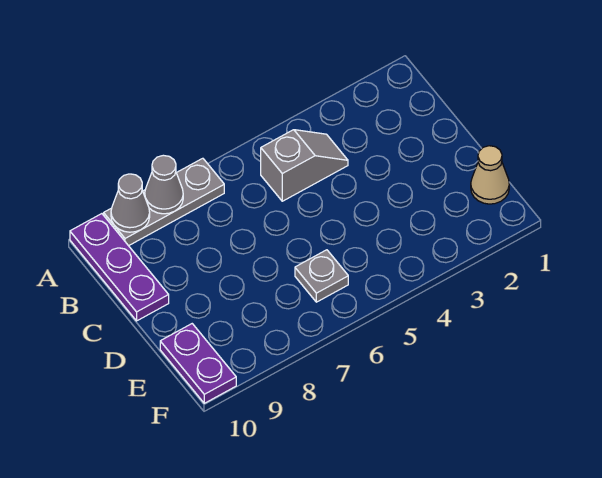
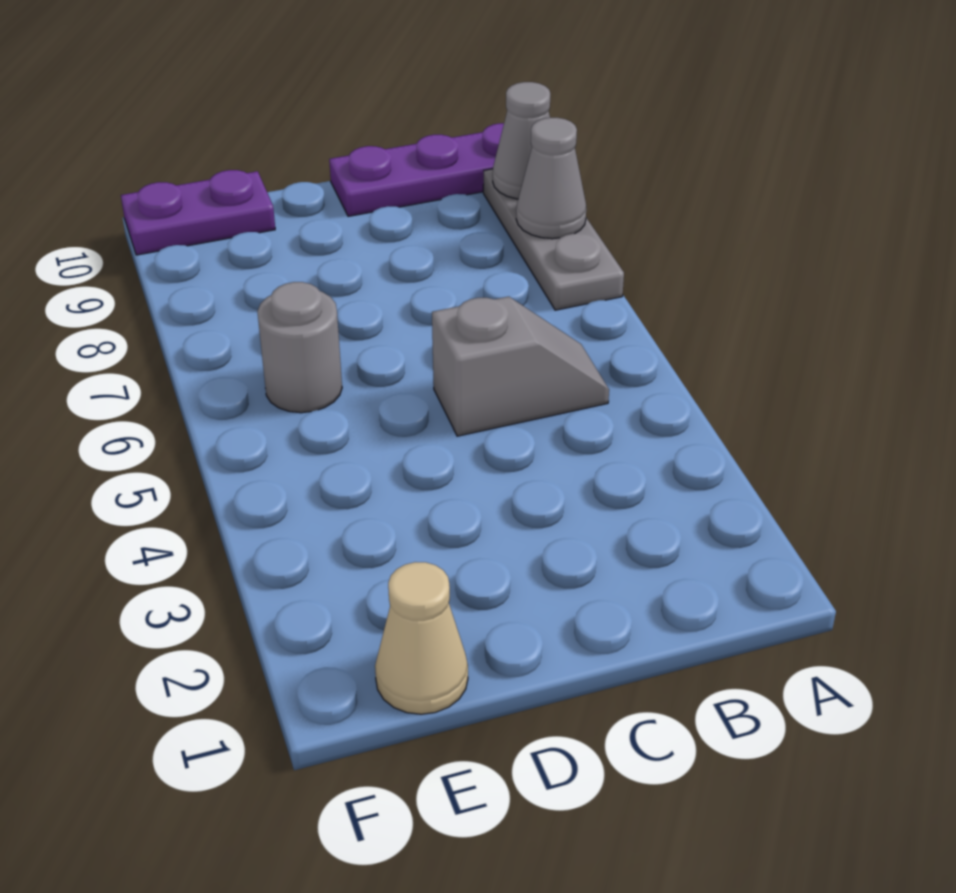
grey slope B4:B5 level 1 top 5 -> grey slope B5:C5 level 1 top C
grey plate E6 level 1 -> grey round brick E6 level 1

